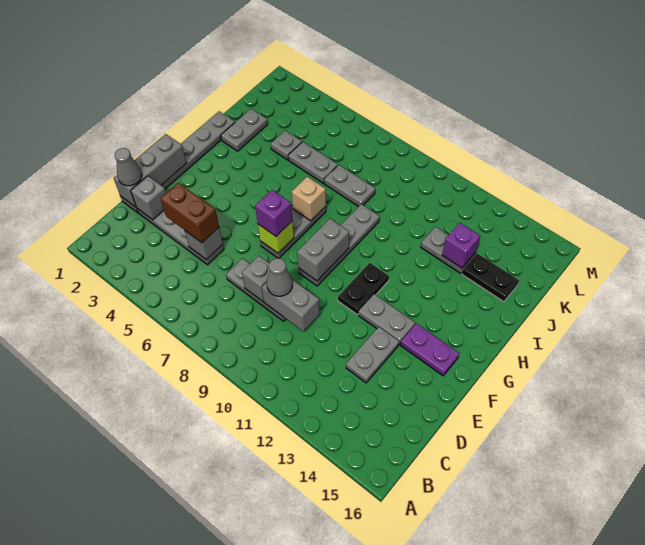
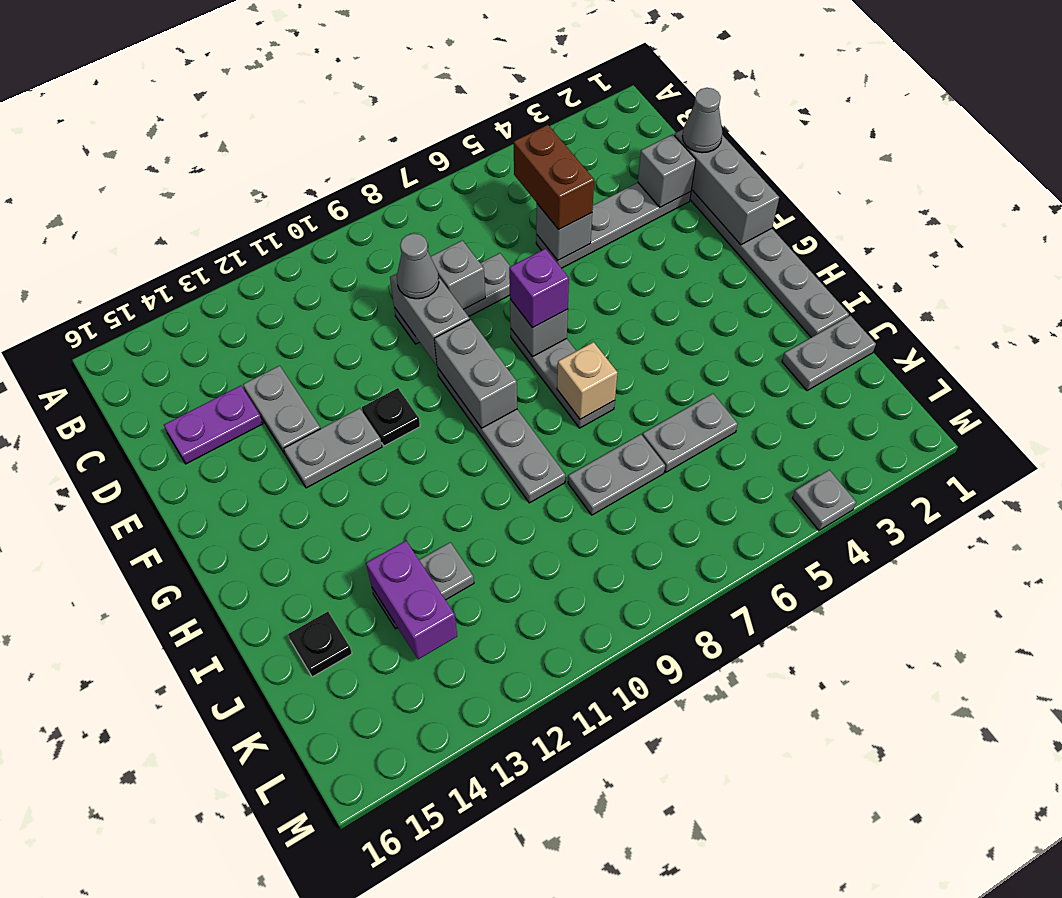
brown brick D4:D5 level 3 -> brown brick C5:D5 level 3
grey brick D9:D10 level 2 -> grey brick D9:E9 level 2
lime brick F7 level 2 -> grey brick F7 level 2
black plate F11:G11 level 1 -> black plate F11 level 1
purple plate F14:F15 level 1 -> purple plate D14:D15 level 1
grey plate I2:J2 level 1 -> grey plate J1:J2 level 1
grey plate J4 level 1 -> grey plate M4 level 1
purple brick J13 level 2 -> purple brick J13:K13 level 2
black plate J14:J15 level 1 -> black plate J15 level 1

